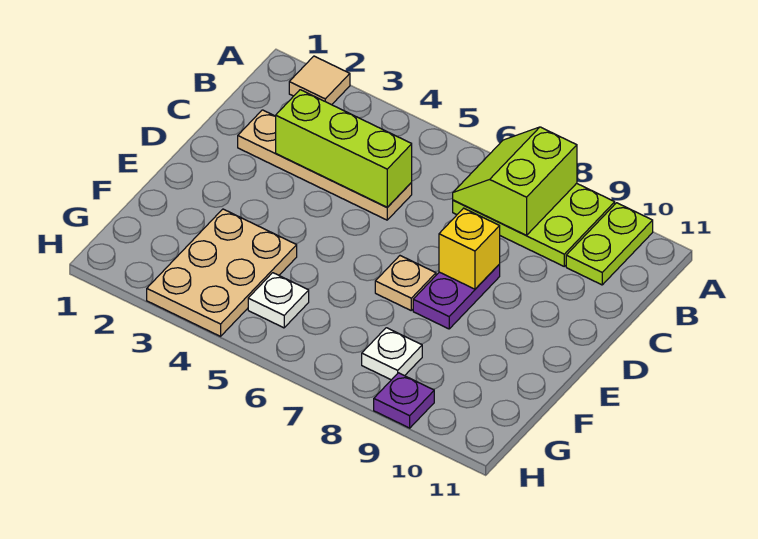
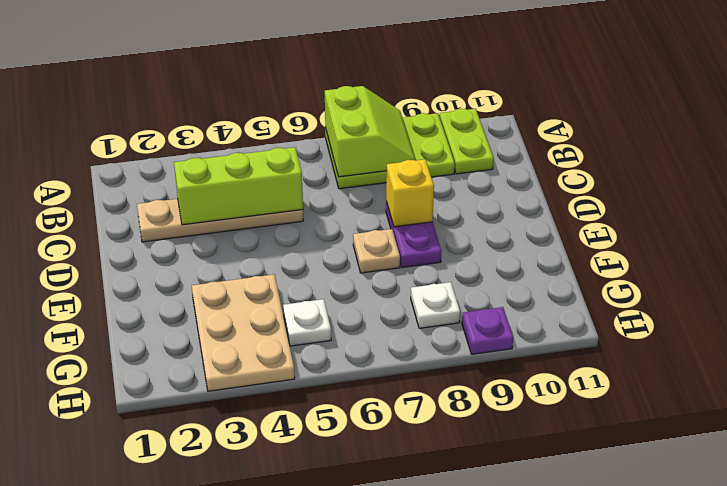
tan tile A2 level 1 -> none
lime slope A7:B8 level 2 top 8 -> lime slope A7:B8 level 2 top 7

